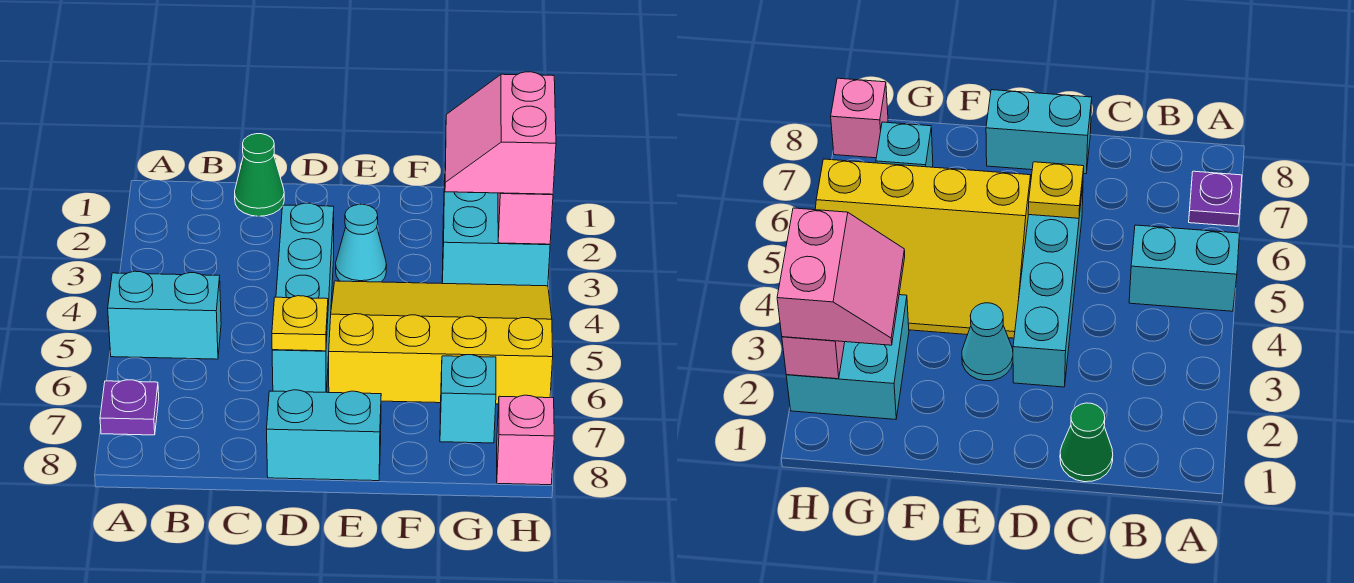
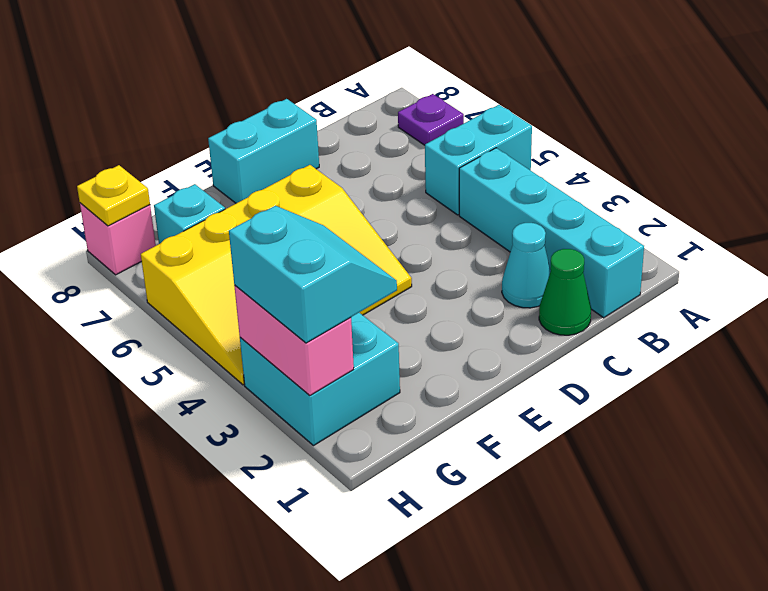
cyan brick D3:D6 level 1 -> cyan brick B1:B4 level 1
yellow plate D6 level 2 -> yellow plate H8 level 2
cyan cone E3 level 1 -> cyan cone C2 level 1
pink slope G2:H3 level 3 top H -> cyan slope G2:H3 level 3 top H

